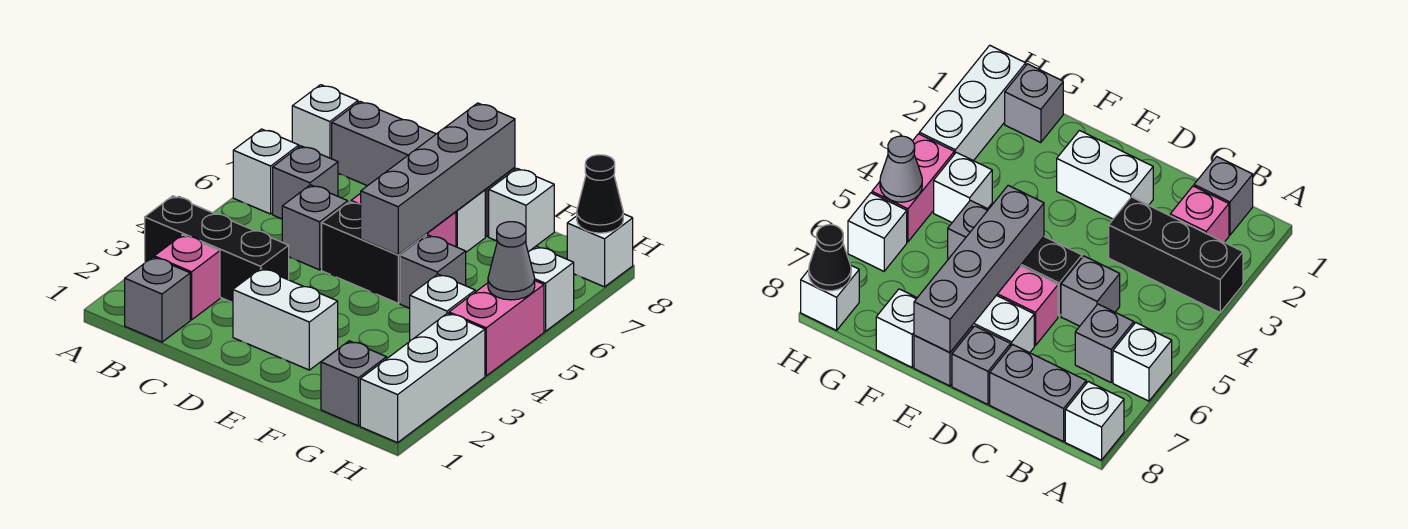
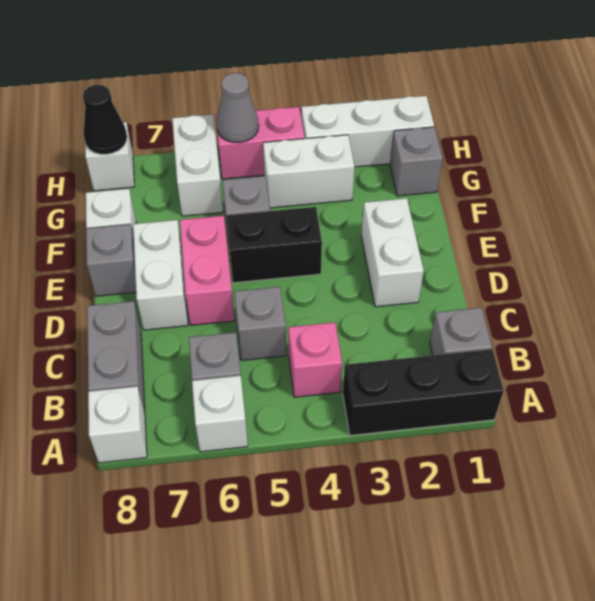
black brick A3:C3 level 1 -> black brick A1:A3 level 1
pink brick B2 level 1 -> pink brick B4 level 1
black brick D5:E5 level 1 -> black brick E4:E5 level 1
grey brick D8 level 1 -> none
grey brick E5:E8 level 2 -> none
white brick G4 level 1 -> white brick G3:G4 level 1
white brick H6 level 1 -> white brick G6:H6 level 1

